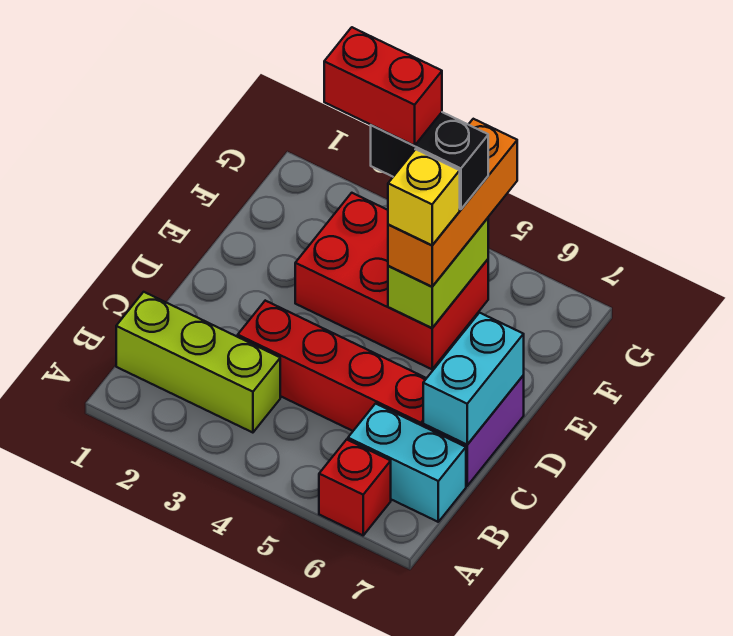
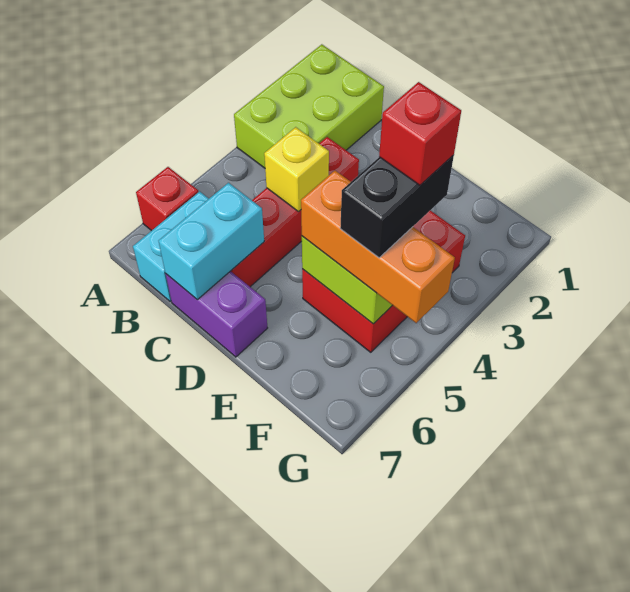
lime brick B1:B3 level 1 -> lime brick A1:B3 level 1
cyan brick C7:D7 level 2 -> cyan brick C6:C7 level 2
yellow brick E5 level 4 -> yellow brick C4 level 2
red brick F3:F4 level 5 -> red brick F4 level 5

